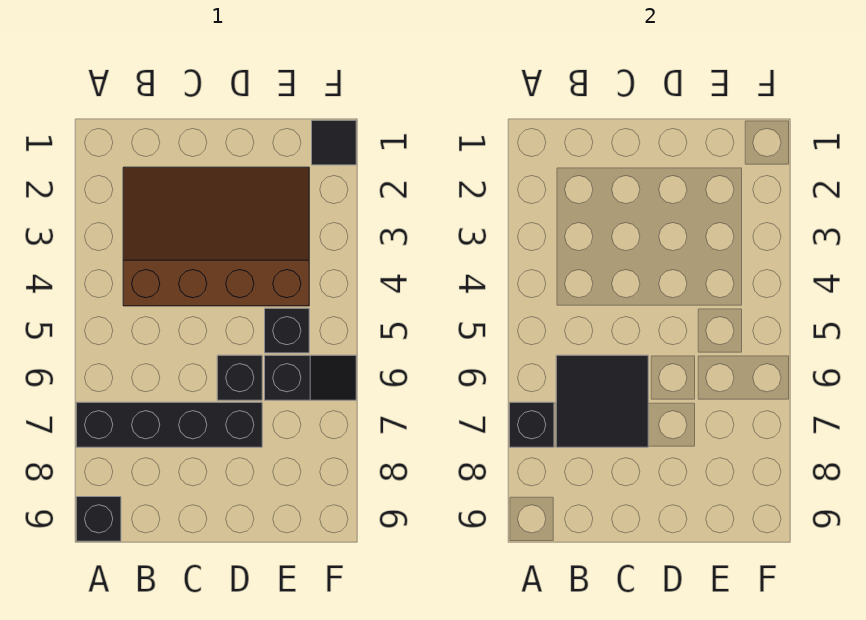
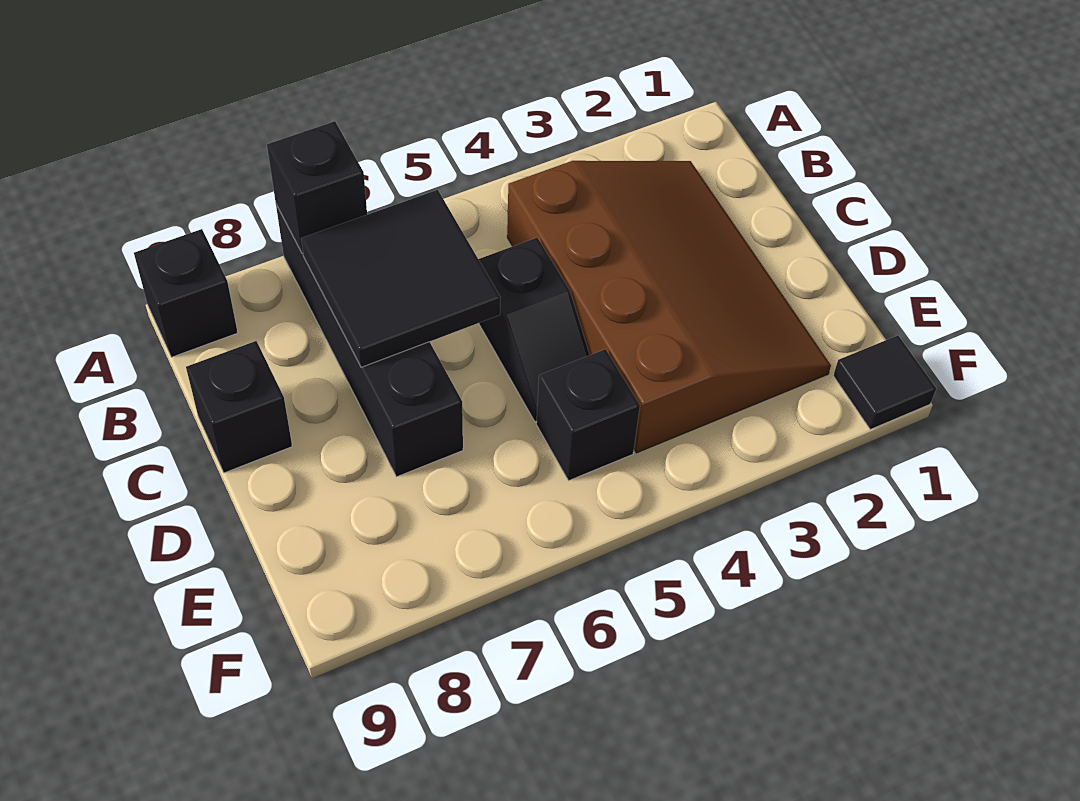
black brick D6 level 1 -> black brick C9 level 1
black slope E6:F6 level 1 top E -> black slope C5:D5 level 1 top C

